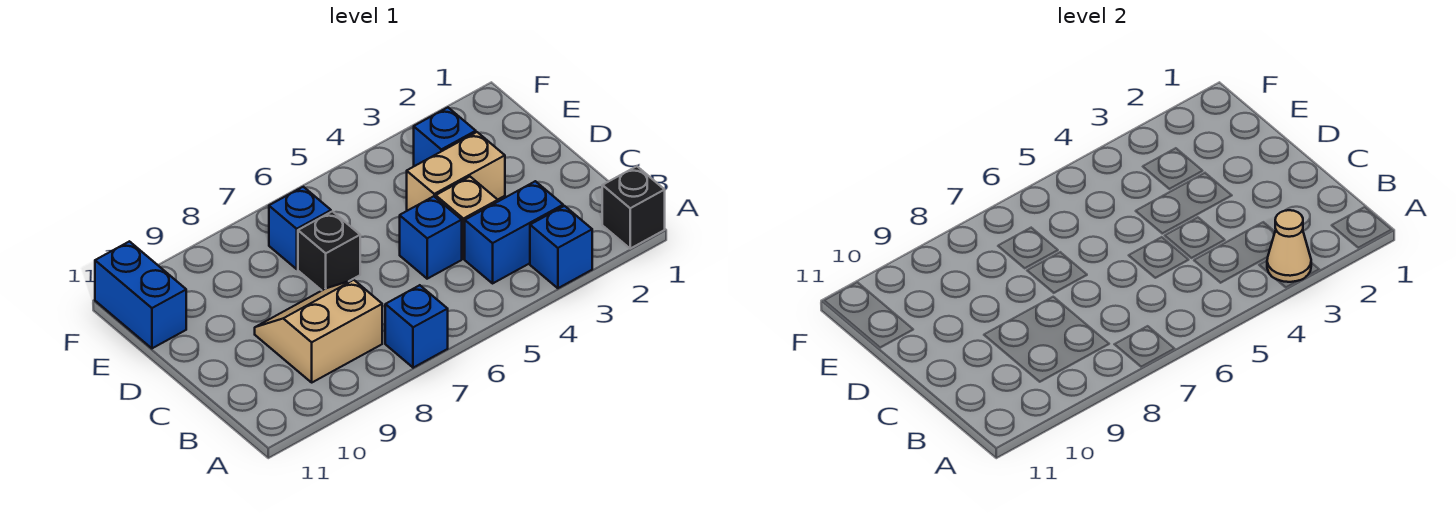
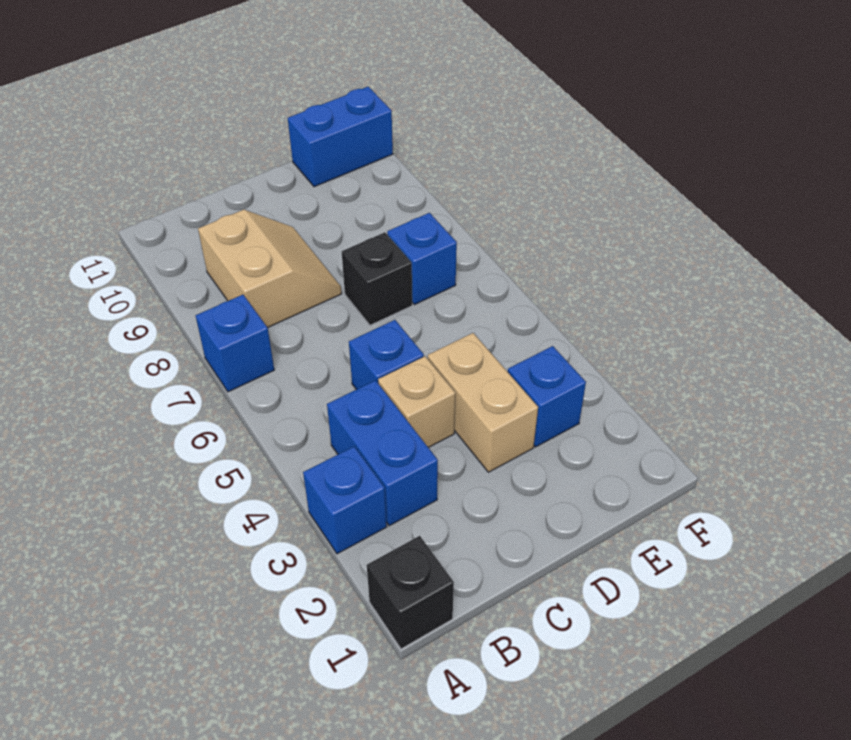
tan cone A3 level 2 -> none

